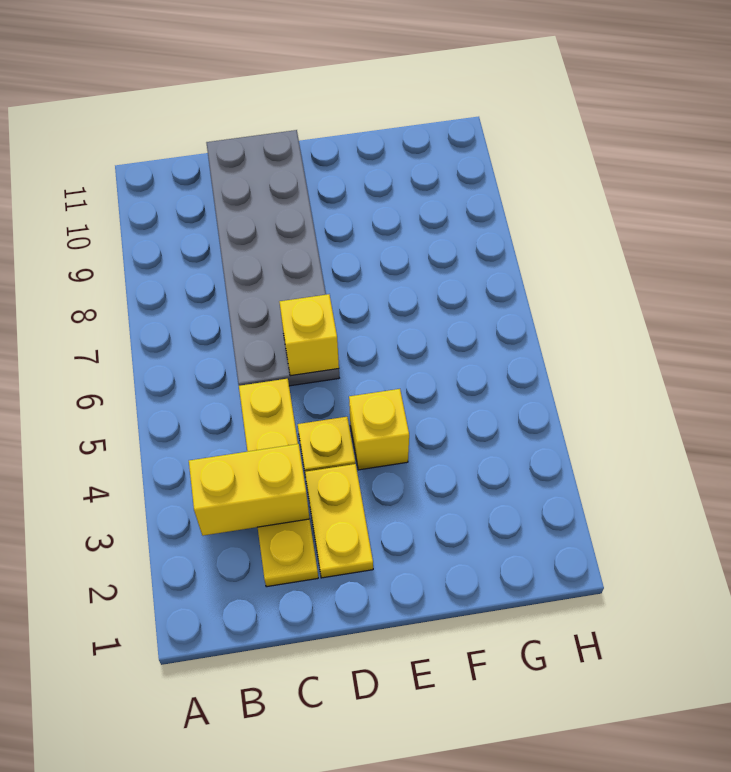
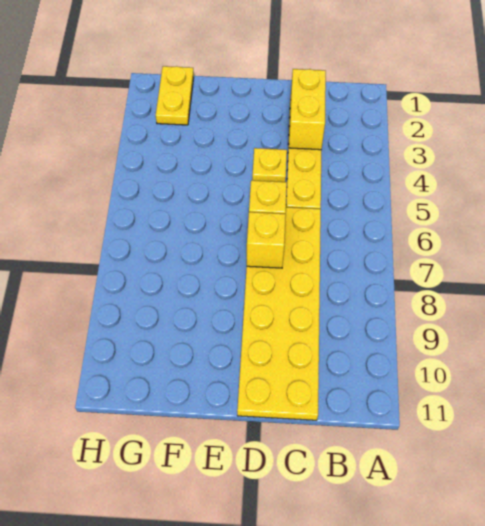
yellow brick B3:C3 level 2 -> yellow brick C2:C3 level 2
grey plate C6:D11 level 1 -> yellow plate C6:D11 level 1
yellow plate D2:D3 level 1 -> yellow plate G1:G2 level 1
yellow brick E4 level 1 -> yellow brick D7 level 2

